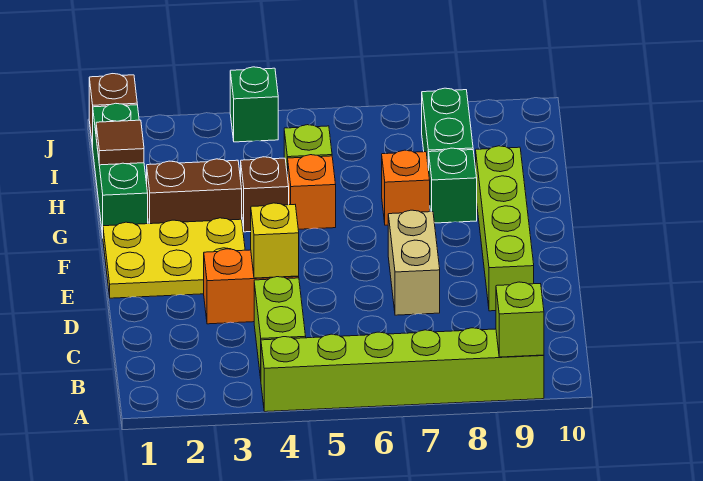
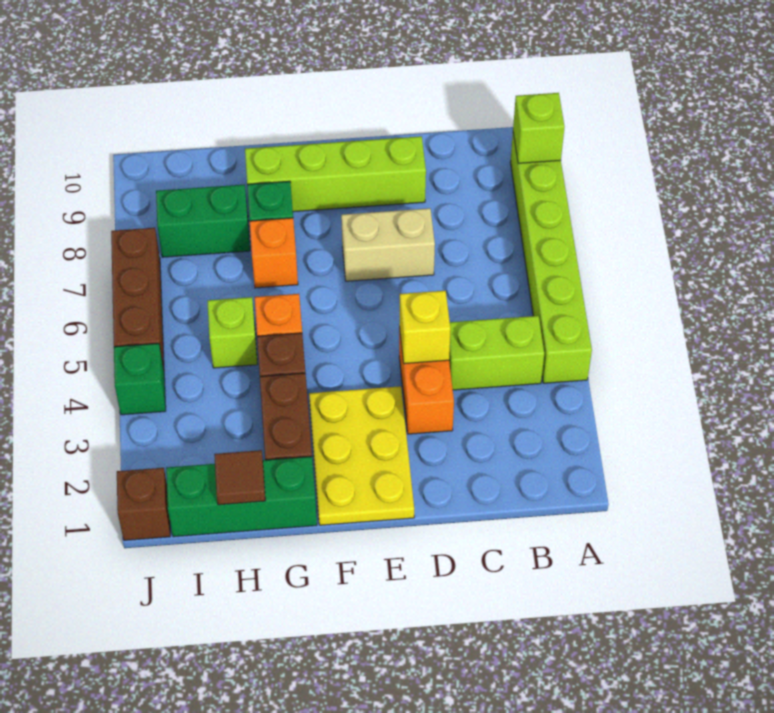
none -> brown brick J5:J7 level 1

